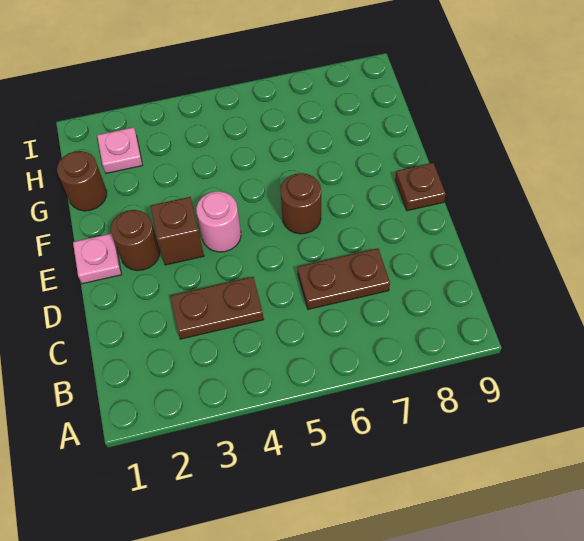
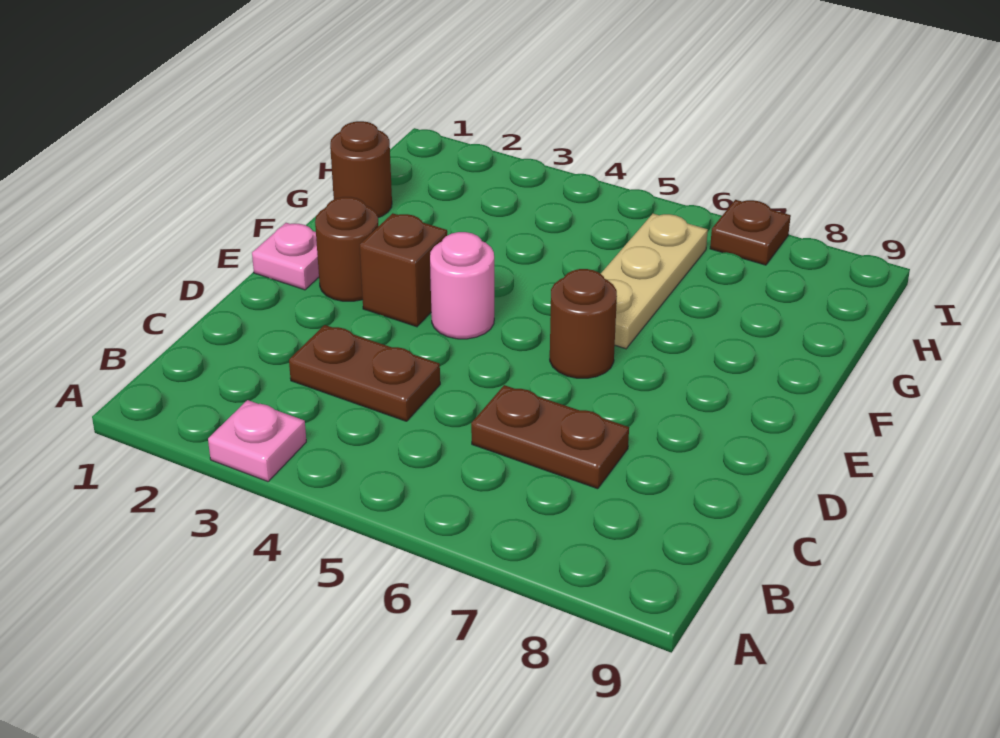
brown plate E9 level 1 -> brown plate I7 level 1
none -> tan plate F6:H6 level 1
pink plate H2 level 1 -> pink plate A3 level 1

